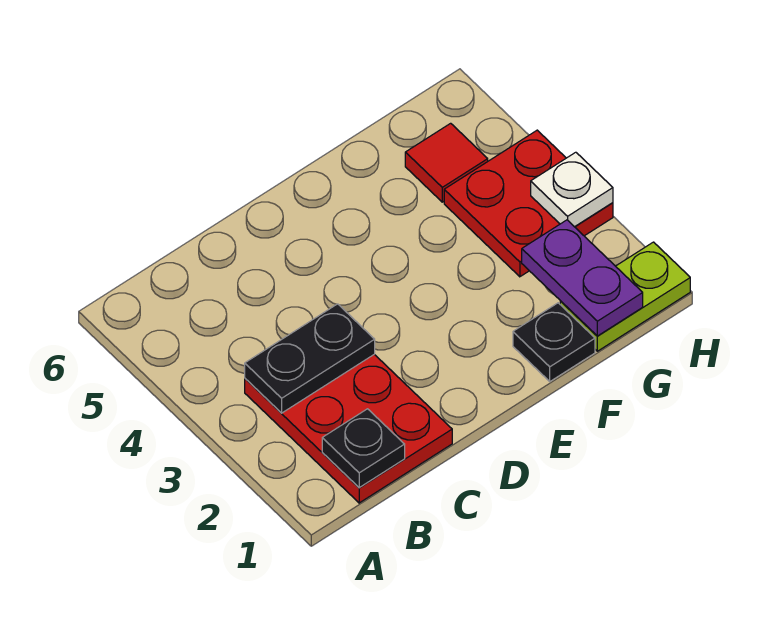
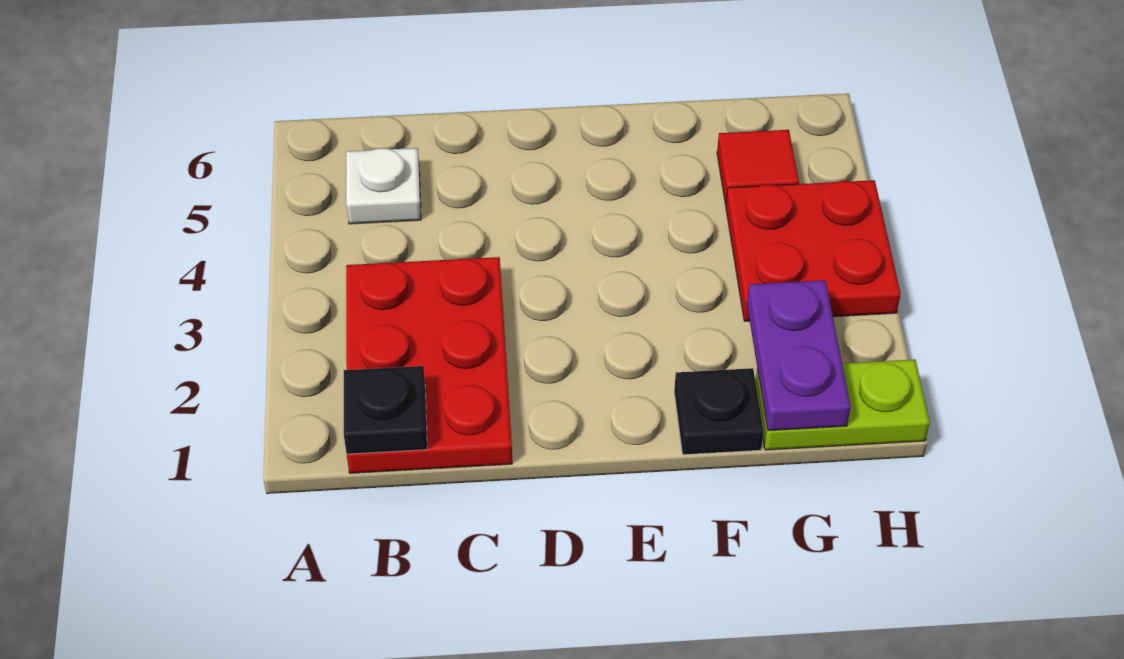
black plate B3:C3 level 2 -> none
white plate H3 level 2 -> white plate B5 level 1

